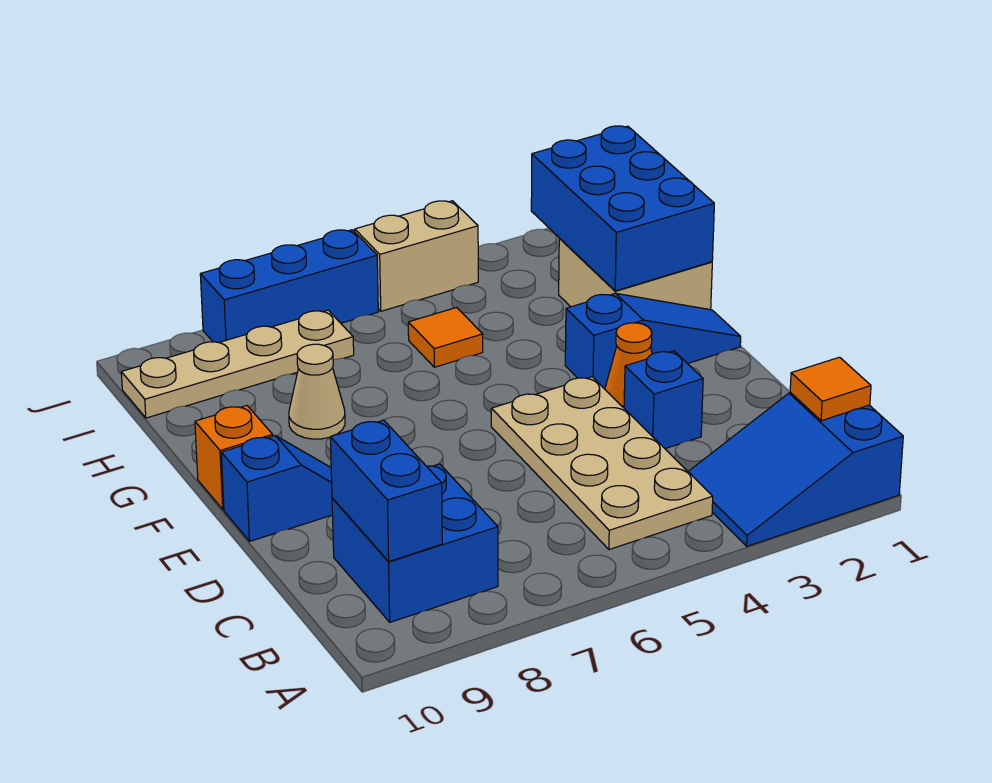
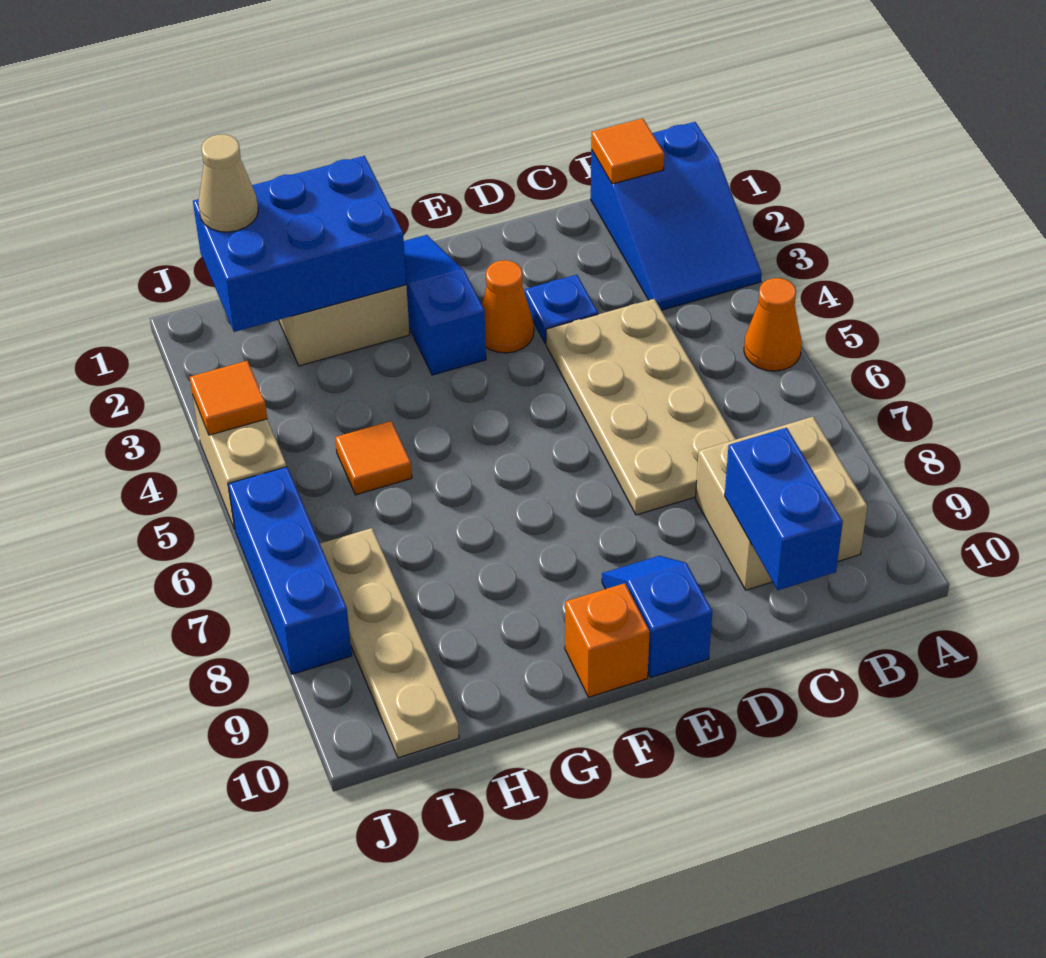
none -> orange cone A5 level 1
tan plate B4:E5 level 1 -> tan plate C4:D7 level 1
blue brick B8:C9 level 1 -> tan brick B8:C9 level 1
blue brick B9:C9 level 2 -> blue brick C9:C10 level 2
blue brick D3 level 1 -> blue plate D3 level 1
tan cone G8 level 1 -> tan cone I1 level 3
none -> orange tile J4 level 2

